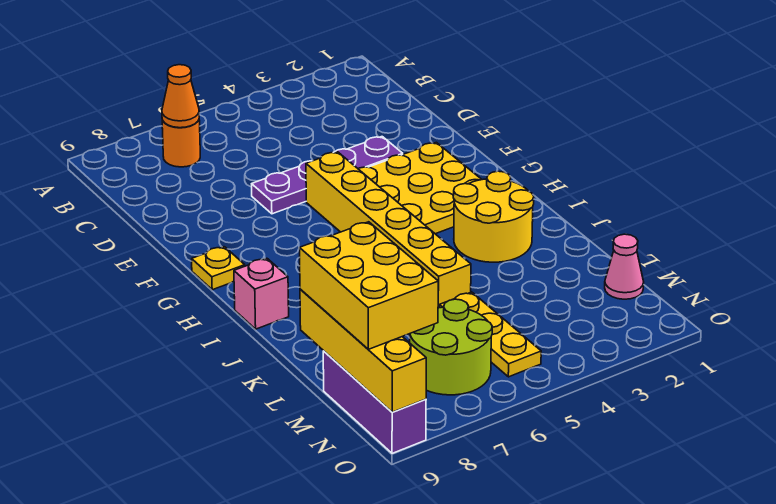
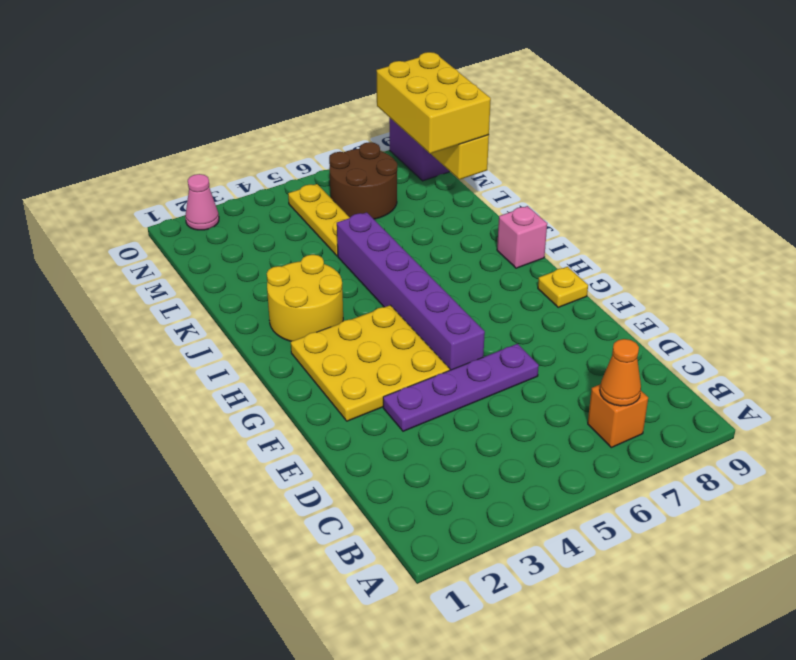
orange round brick B7 level 1 -> orange brick B7 level 1
yellow brick F5:K5 level 1 -> purple brick F5:K5 level 1
pink cone M1 level 1 -> pink cone O2 level 1
lime round brick M6:N7 level 1 -> brown round brick M6:N7 level 1
purple brick M9:O9 level 1 -> purple brick N9:O9 level 1

